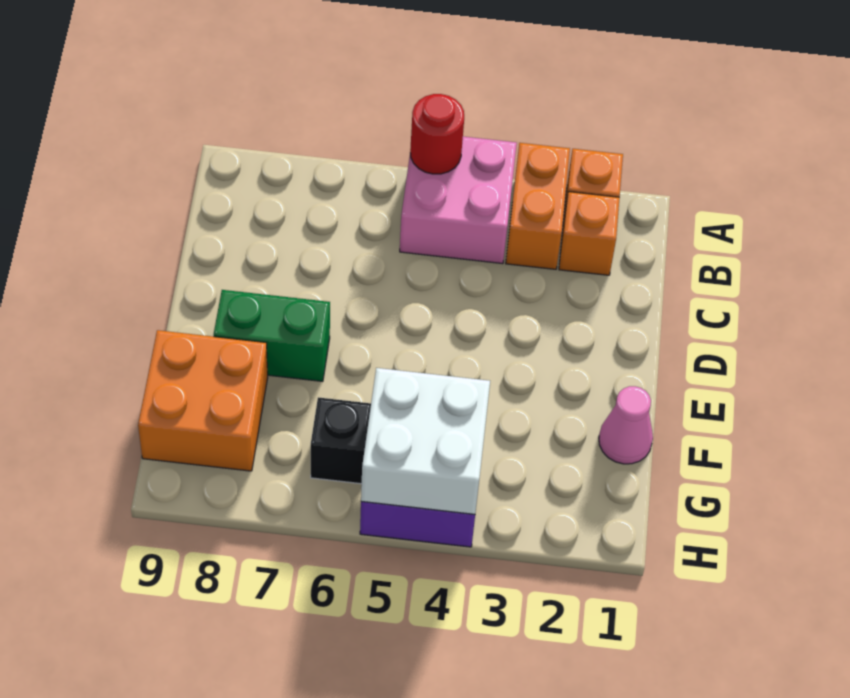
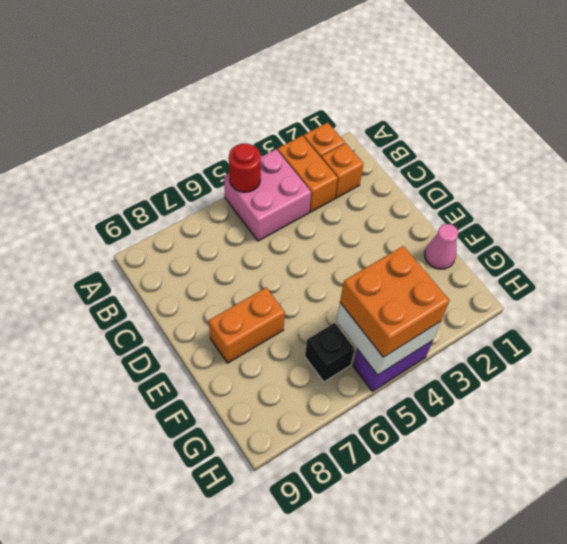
green brick E7:E8 level 1 -> orange brick E7:E8 level 1
orange brick F8:G9 level 1 -> orange brick G4:H5 level 3

